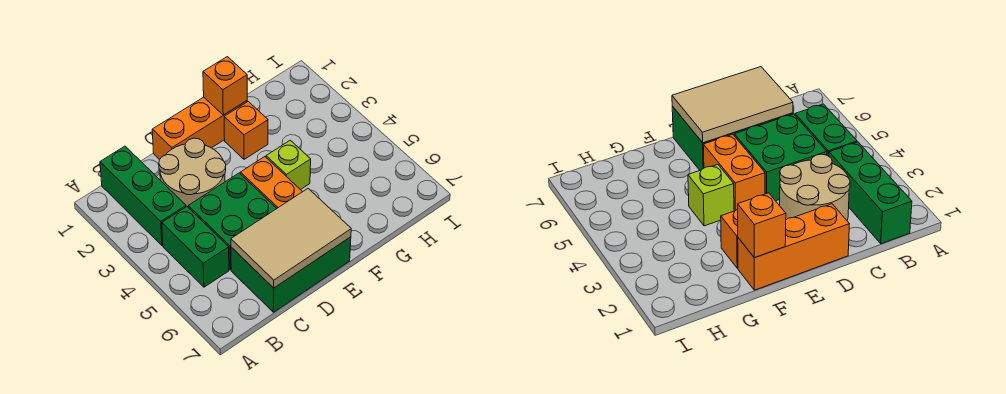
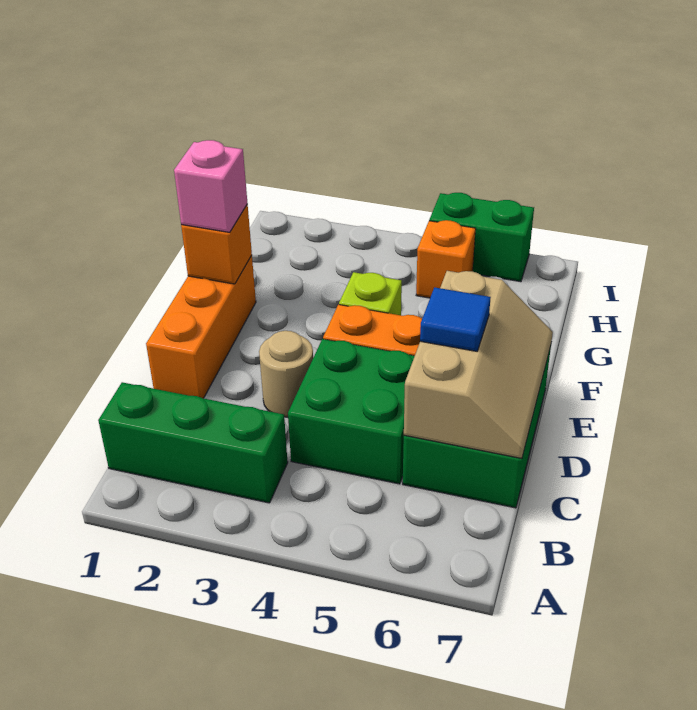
green brick B4:B5 level 1 -> green brick I5:I6 level 1
tan round brick C2:D3 level 1 -> tan round brick D3 level 1
tan tile C6:E7 level 2 -> tan slope C6:E7 level 2 top 6
none -> blue tile D6 level 3
none -> pink brick F1 level 3
orange brick F2 level 1 -> orange brick H5 level 1

